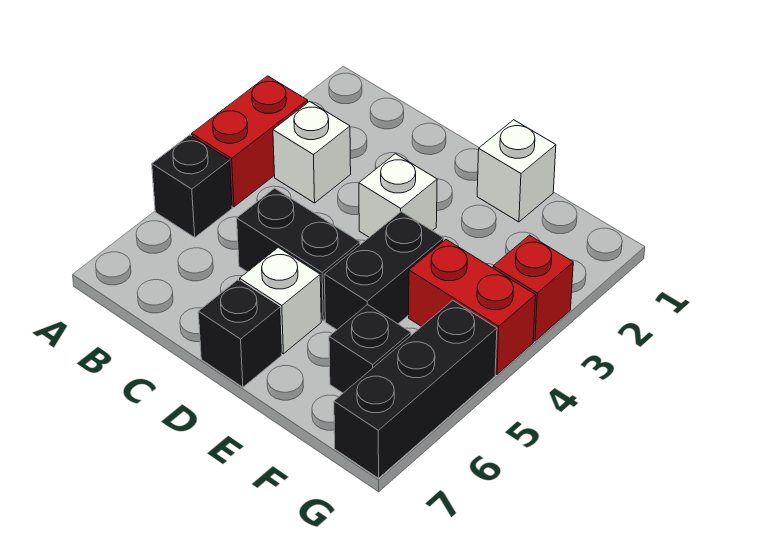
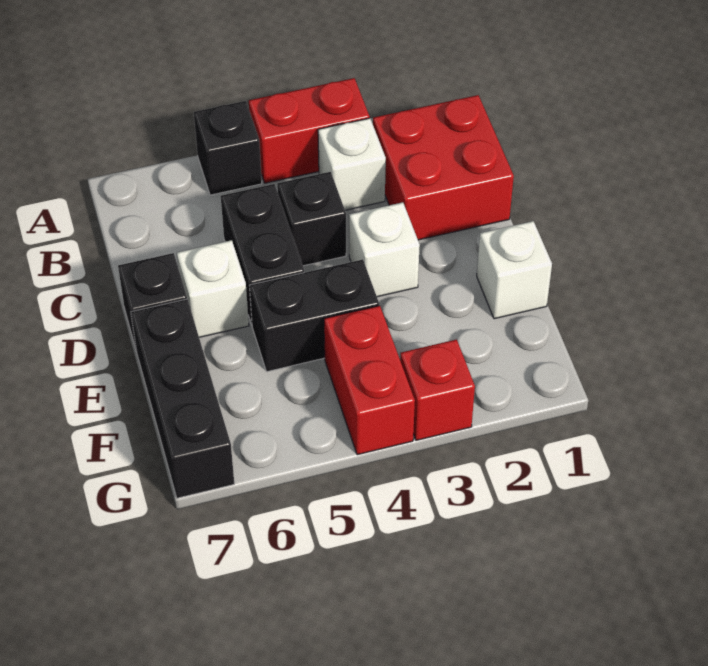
none -> red brick B1:C2 level 1
black brick F6 level 1 -> black brick C4 level 1
black brick G5:G7 level 1 -> black brick E7:G7 level 1

